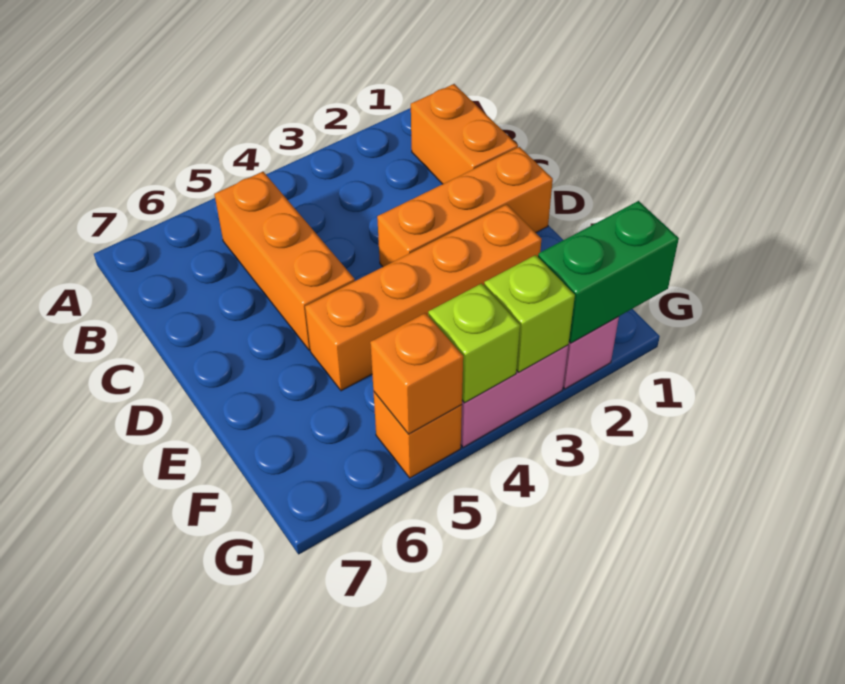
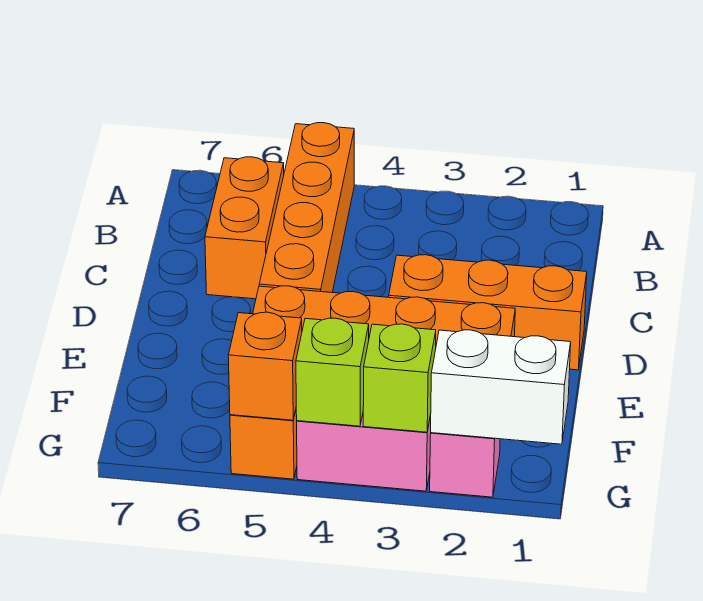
orange brick B1:C1 level 1 -> orange brick B6:C6 level 1
orange brick B5:D5 level 1 -> orange brick A5:D5 level 1
green brick G1:G2 level 2 -> white brick G1:G2 level 2

